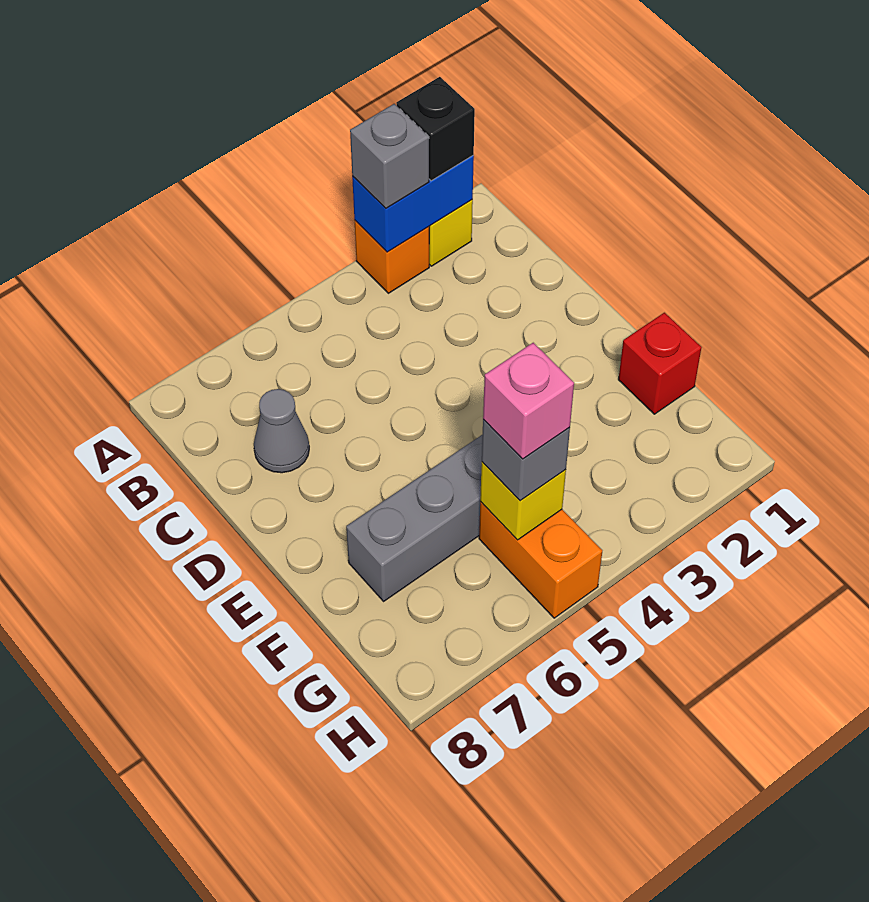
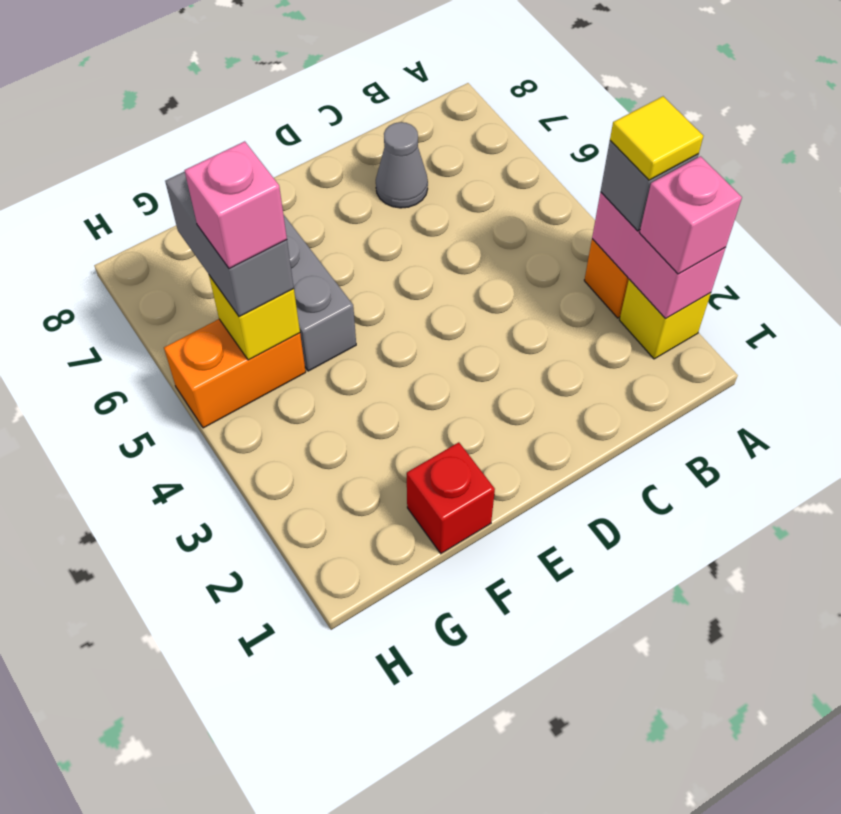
blue brick A2:A3 level 2 -> pink brick A2:A3 level 2
black brick A2 level 3 -> pink brick A2 level 3
none -> yellow tile A3 level 4
grey brick G5 level 3 -> grey brick G5:G6 level 3

